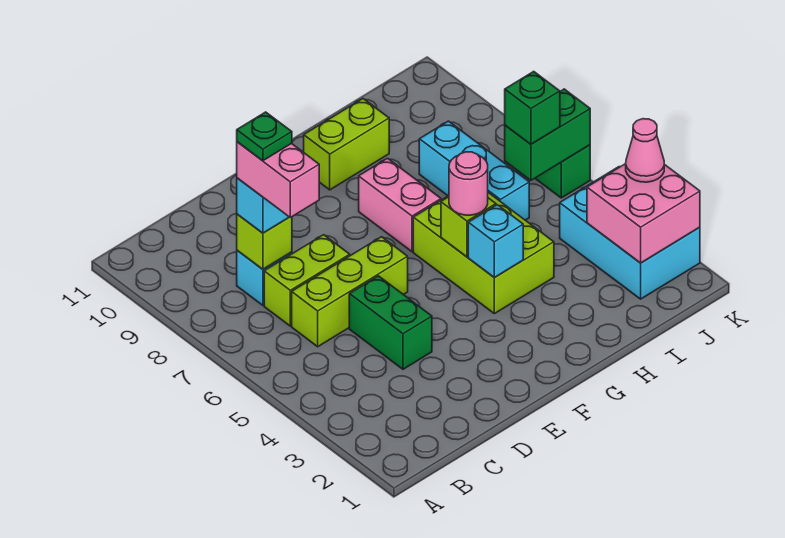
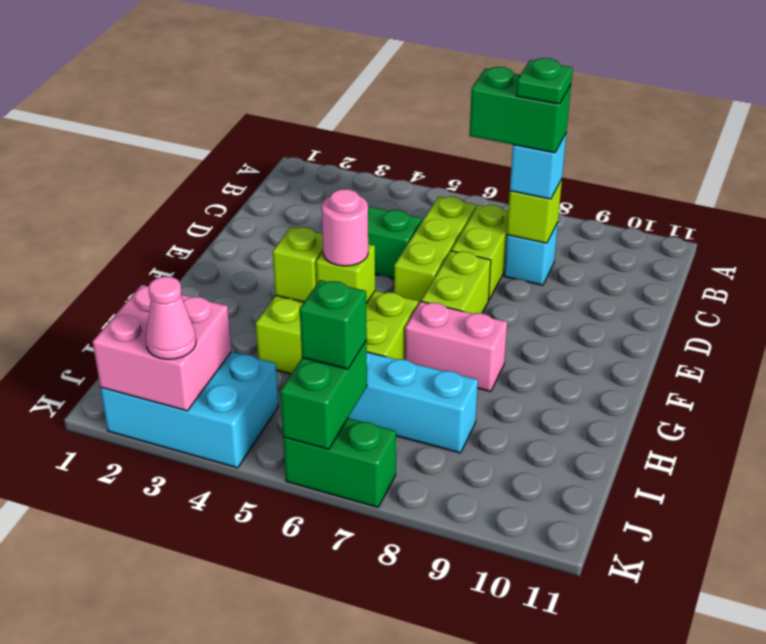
pink brick C7:C8 level 4 -> green brick C7:C8 level 4
cyan brick G4 level 2 -> lime brick G4 level 2
lime brick G10:H10 level 1 -> lime brick E7:F7 level 1

